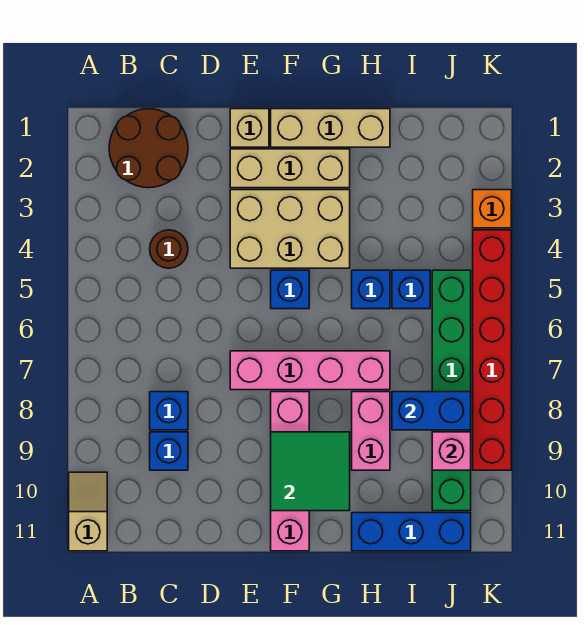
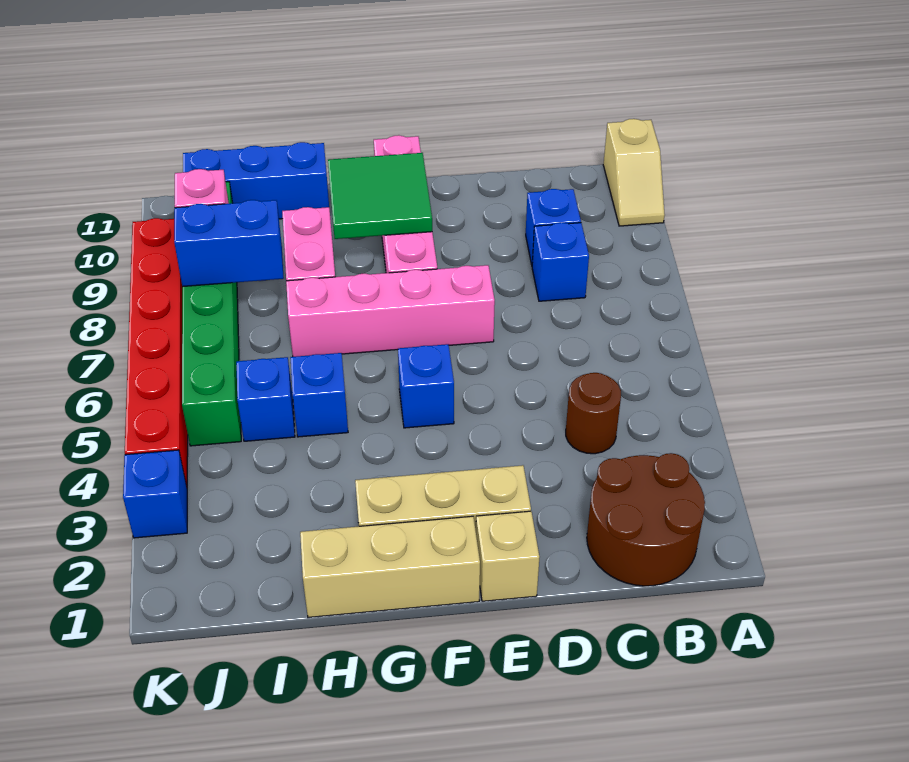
tan brick E3:G4 level 1 -> none
orange brick K3 level 1 -> blue brick K3 level 1

